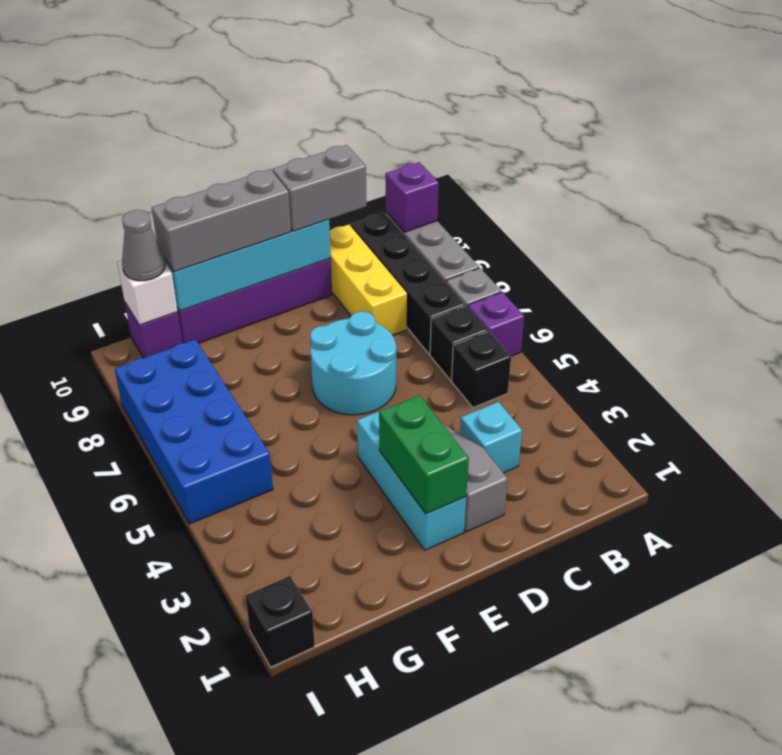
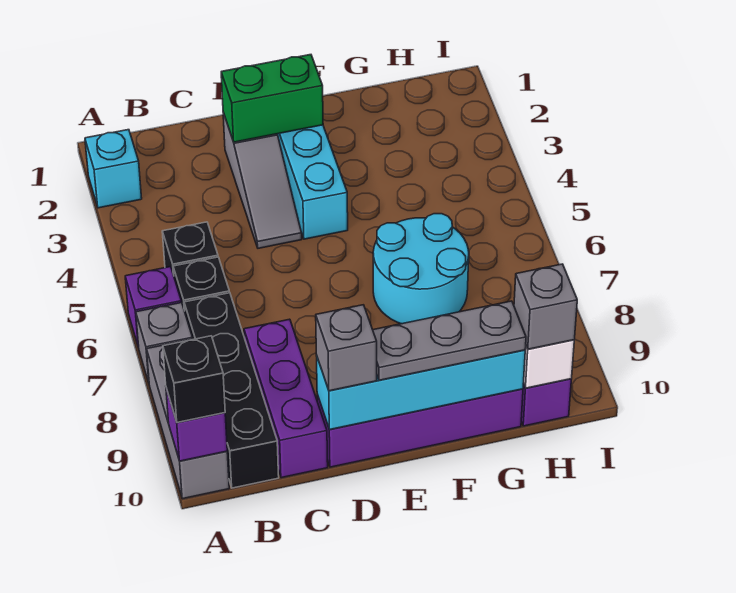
cyan brick C3 level 1 -> cyan brick A2 level 1
yellow brick C8:C10 level 1 -> purple brick C8:C10 level 1
grey brick C10:D10 level 3 -> grey brick D10 level 3
cyan round brick D6:E7 level 1 -> cyan round brick F6:G7 level 1
green brick E2:E3 level 2 -> green brick D2:E2 level 2
grey brick E10:G10 level 3 -> grey plate E10:G10 level 3
blue brick H5:I8 level 1 -> none
grey cone H10 level 3 -> grey brick H10 level 3
black brick I1 level 1 -> black brick A10 level 3

